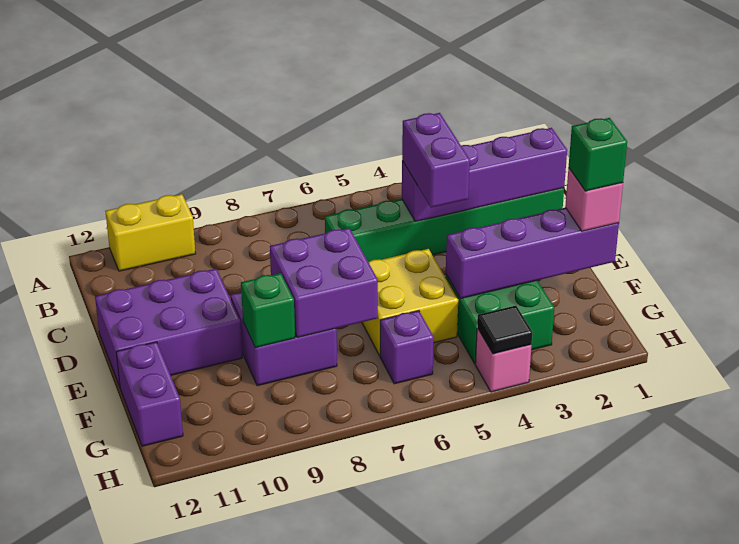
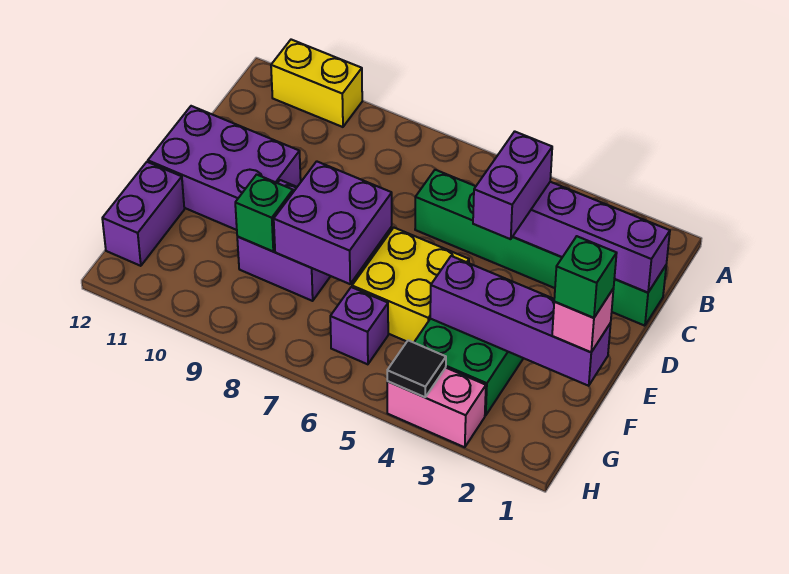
pink brick H4 level 1 -> pink brick H3:H4 level 1

